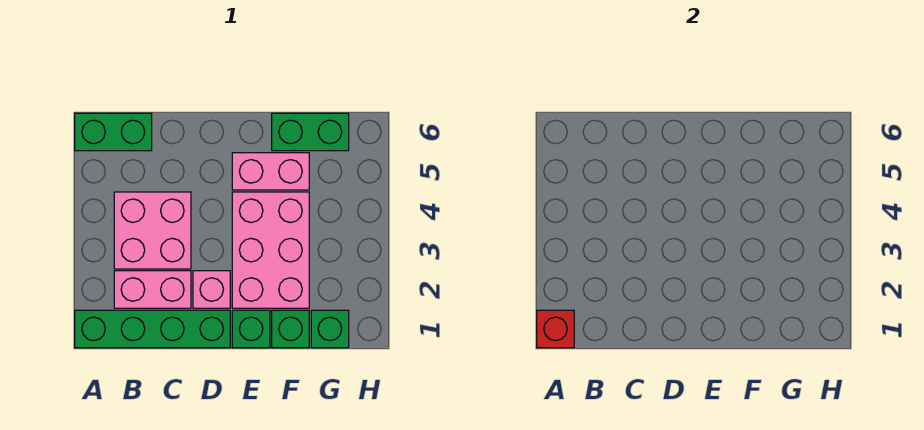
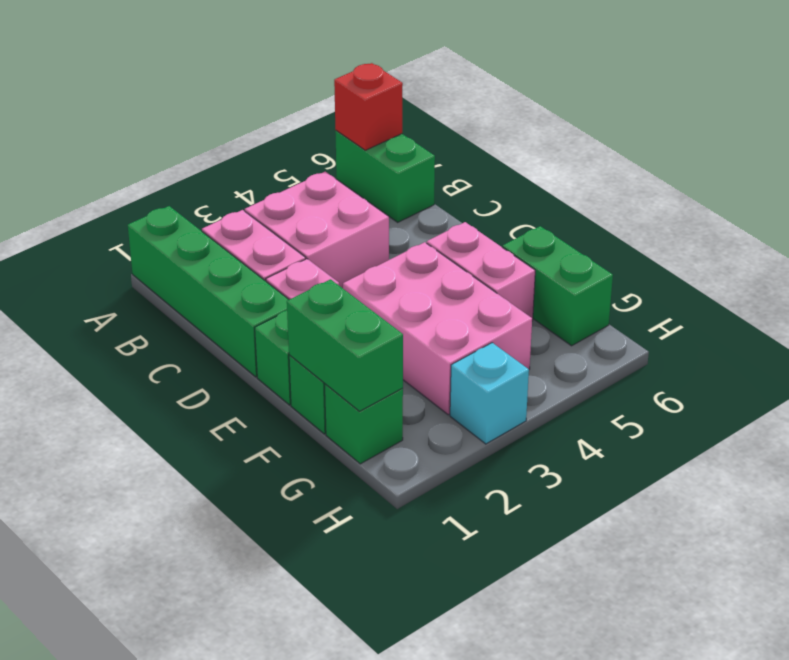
red brick A1 level 2 -> red brick A6 level 2
pink brick E2:F4 level 1 -> pink brick E3:G4 level 1
none -> green brick F1:G1 level 2
none -> cyan brick H3 level 1

